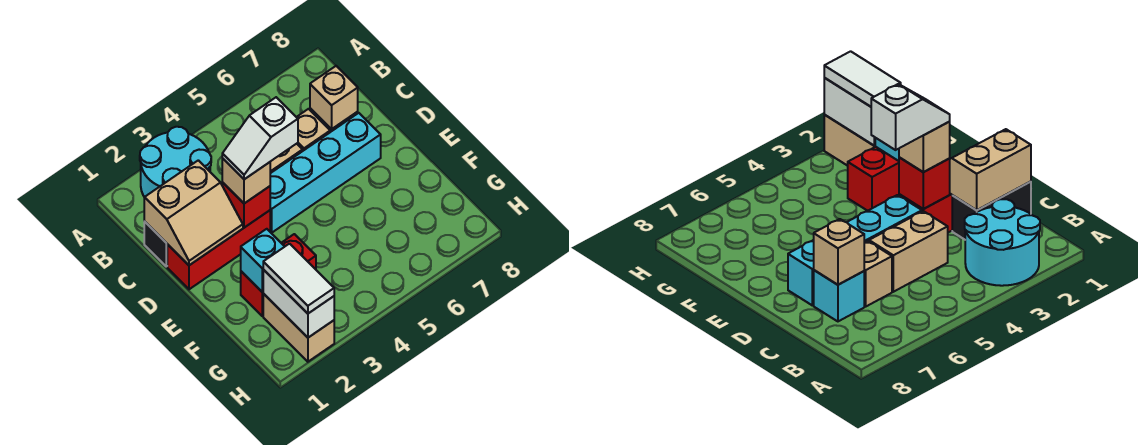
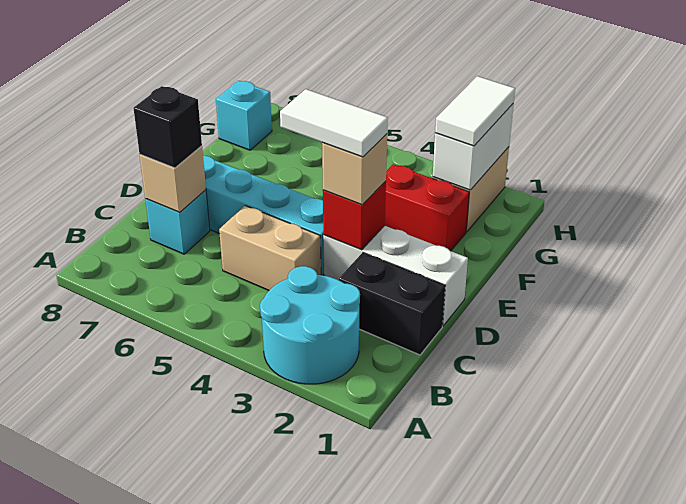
tan slope C1:D2 level 2 top C -> none
tan brick C6 level 1 -> none
none -> black brick C7 level 3
red brick D1:D3 level 1 -> white brick D1:D3 level 1
white slope D3:D4 level 4 top 4 -> white tile D3:D4 level 4
cyan brick F2 level 2 -> cyan brick G8 level 1

